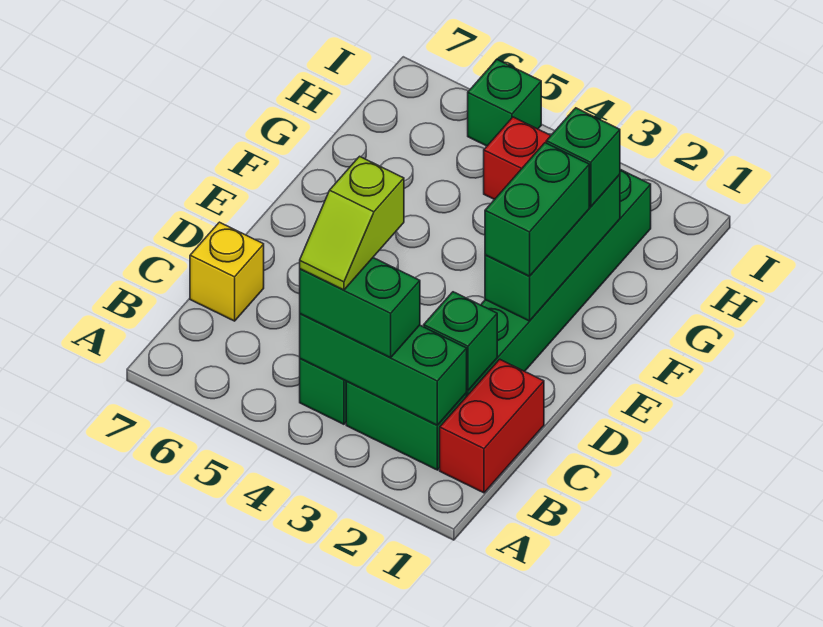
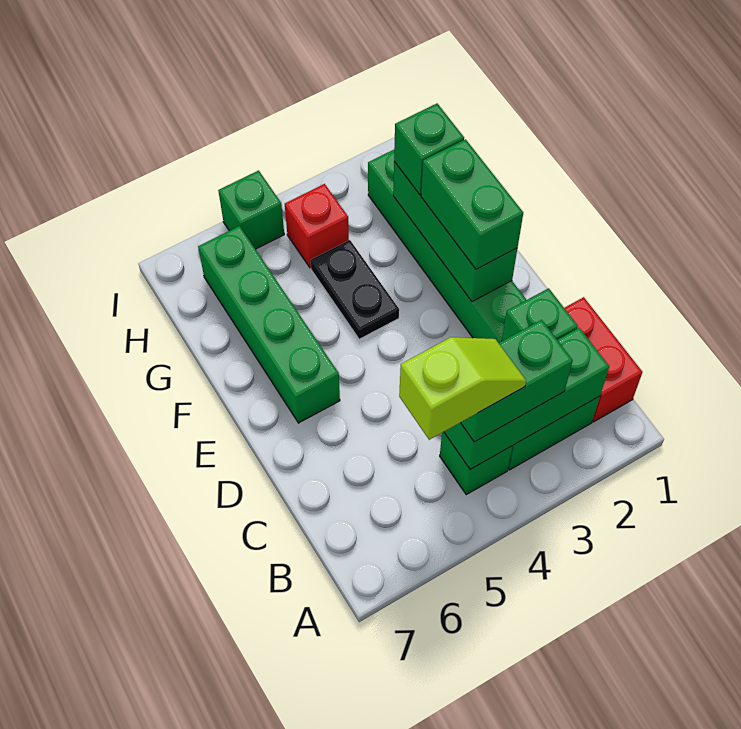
lime slope B4:C4 level 4 top C -> lime slope B4:B5 level 4 top 5
yellow brick C7 level 1 -> none
none -> green brick E6:H6 level 1
none -> black plate F4:G4 level 1

